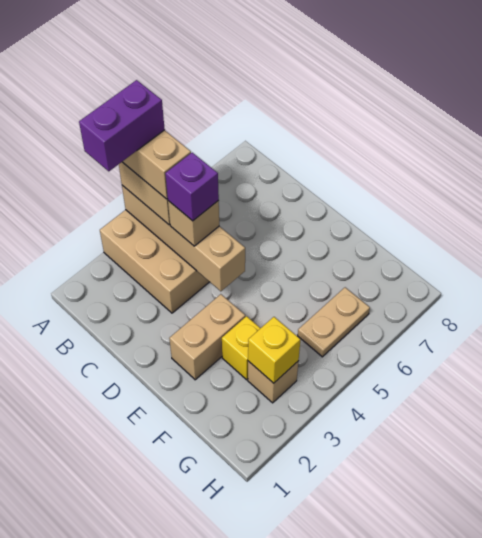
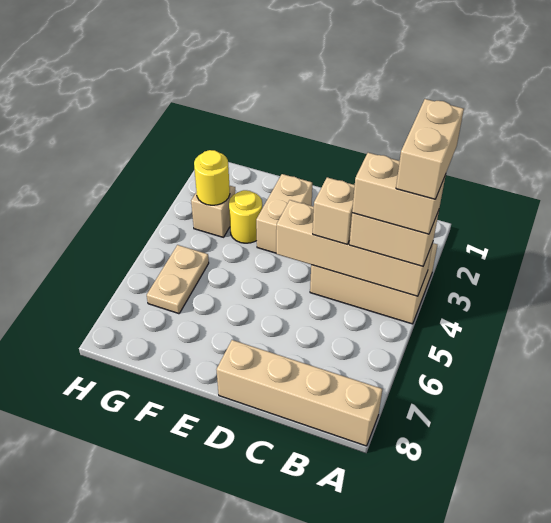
purple brick A3:A4 level 5 -> tan brick A3:A4 level 5
none -> tan brick A8:D8 level 1
purple brick C4 level 4 -> none
yellow brick F3 level 1 -> yellow round brick F3 level 1
yellow brick G3 level 2 -> yellow round brick G3 level 2

